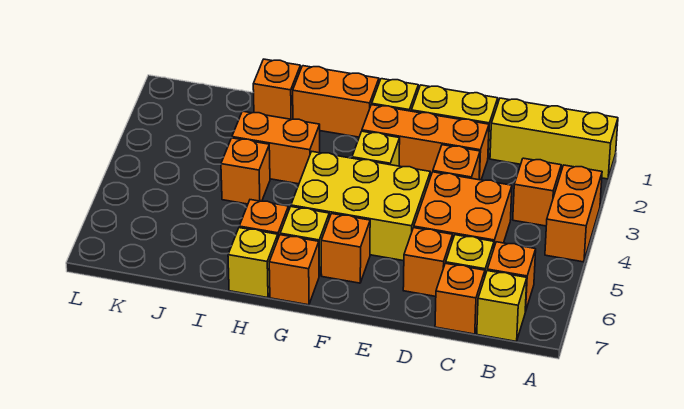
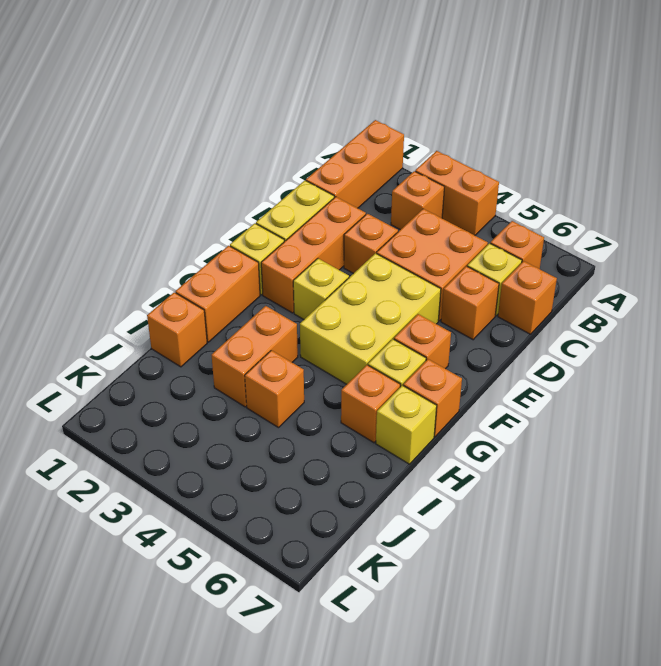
yellow brick A1:C1 level 1 -> orange brick A1:C1 level 1
yellow brick B7 level 1 -> none

